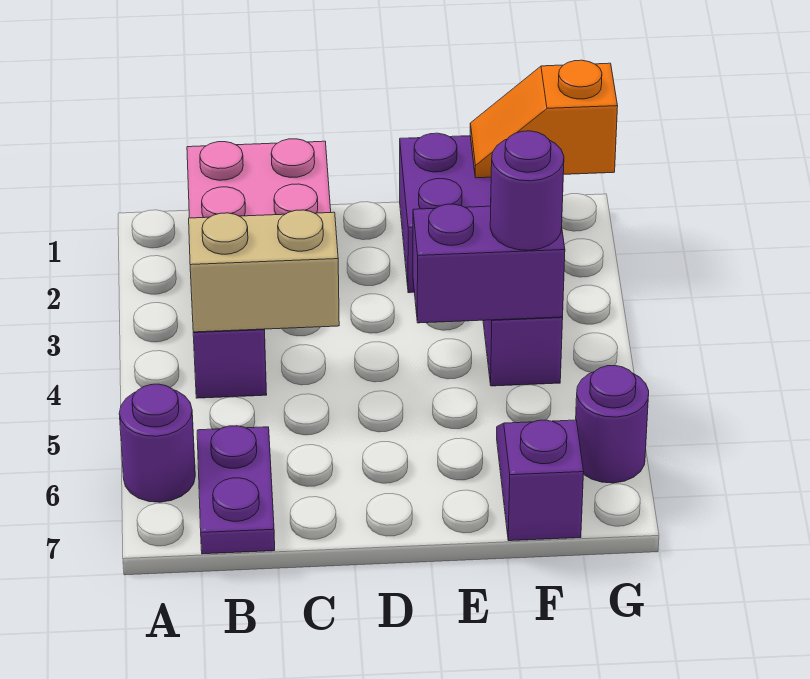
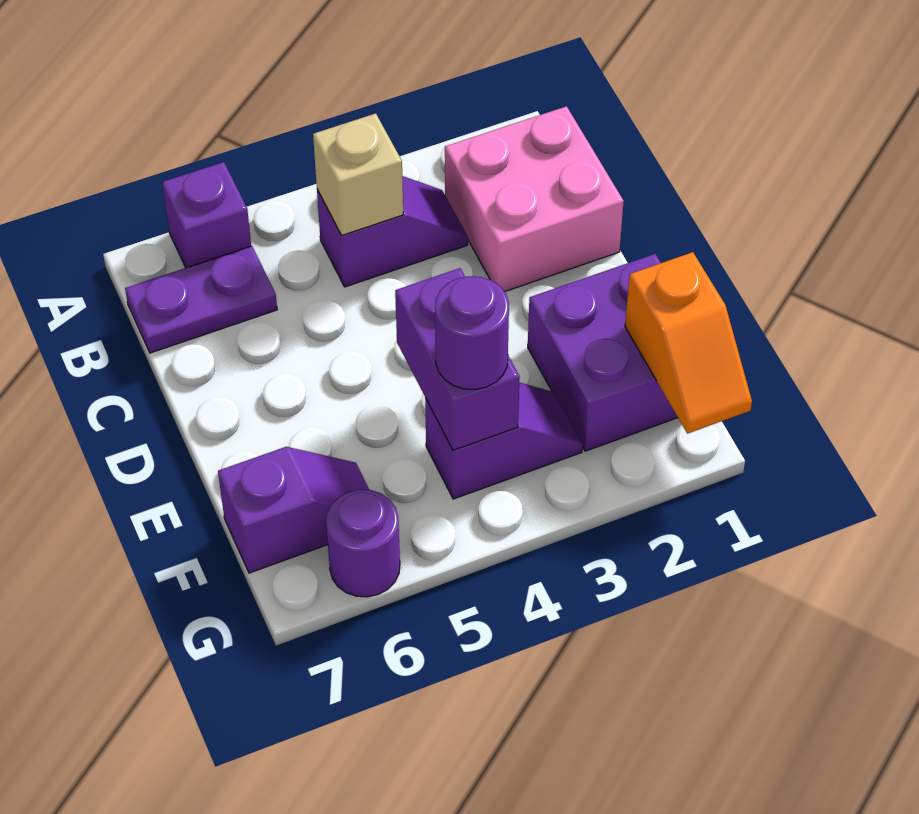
purple round brick A6 level 1 -> purple brick A6 level 1
tan brick B4:C4 level 2 -> tan brick B4 level 2
orange slope F1:G1 level 2 top G -> orange slope F1:G1 level 2 top F

